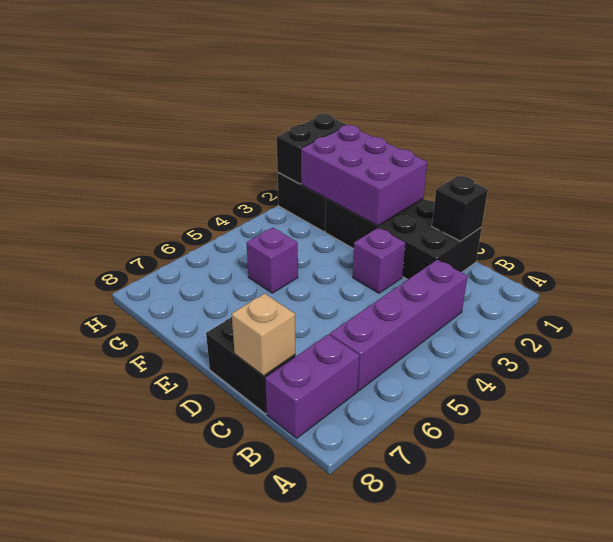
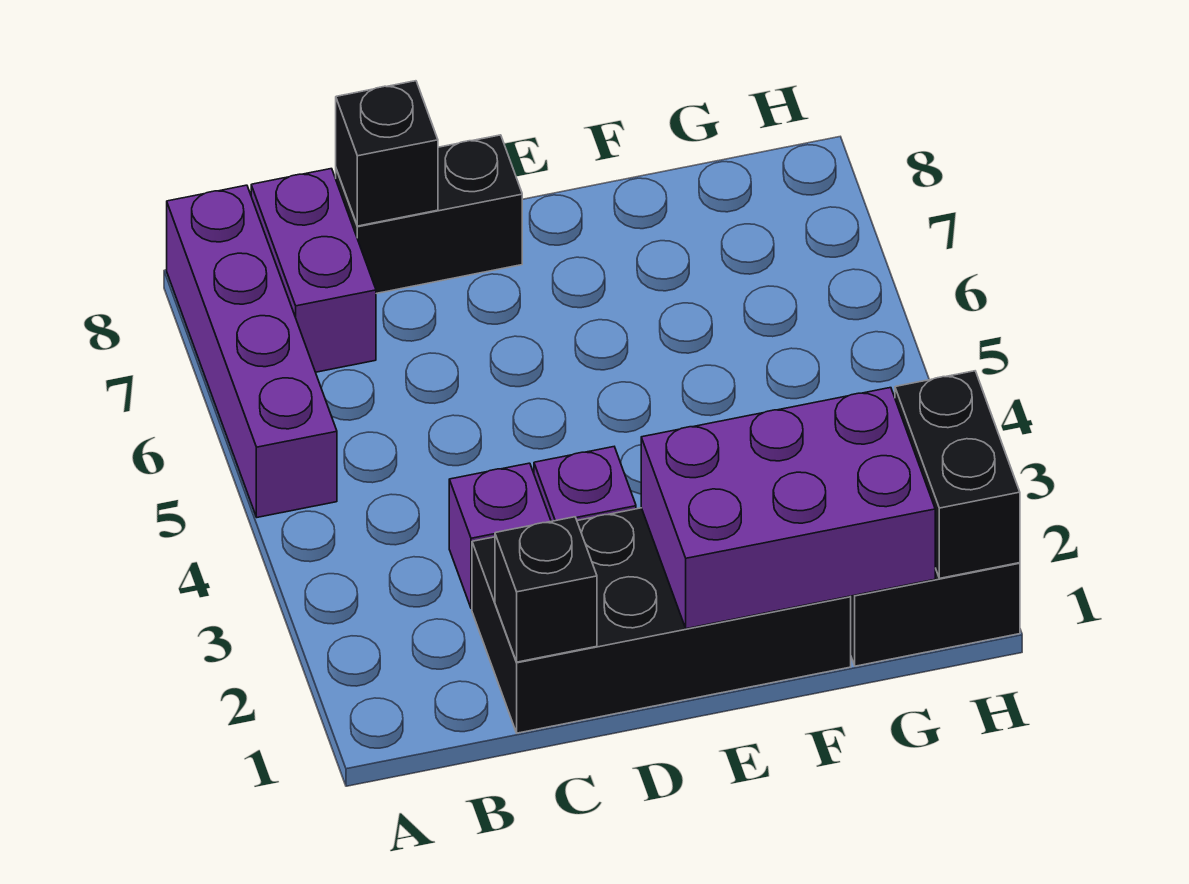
purple brick B3:B6 level 1 -> purple brick A5:A8 level 1
tan brick C8 level 2 -> black brick C8 level 2
purple brick F5 level 1 -> purple brick C3 level 1

